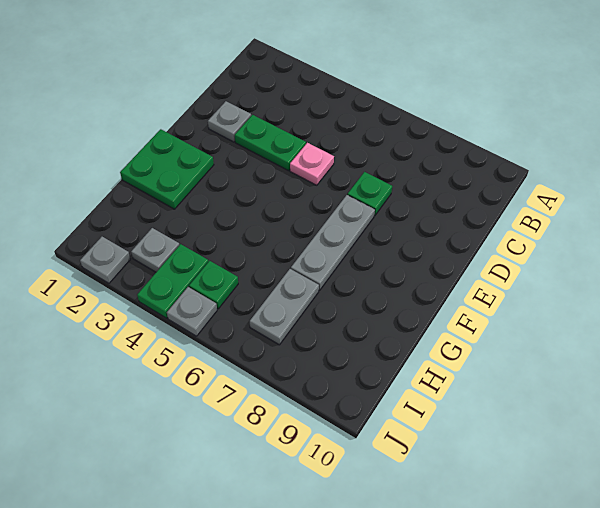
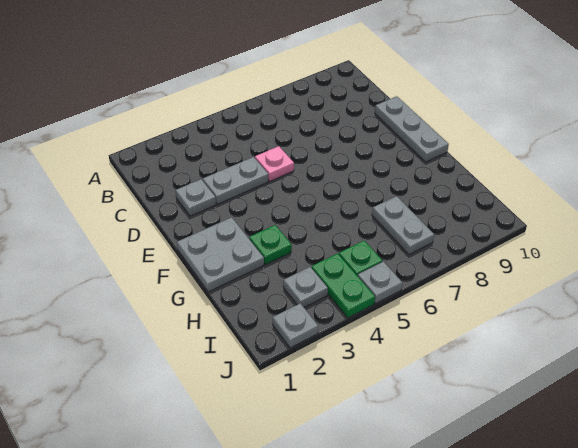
green plate D3:D4 level 1 -> grey plate D3:D4 level 1
green plate D7 level 1 -> green plate G3 level 1
grey plate E7:G7 level 1 -> grey plate D10:F10 level 1
green plate F1:G2 level 1 -> grey plate F1:G2 level 1

